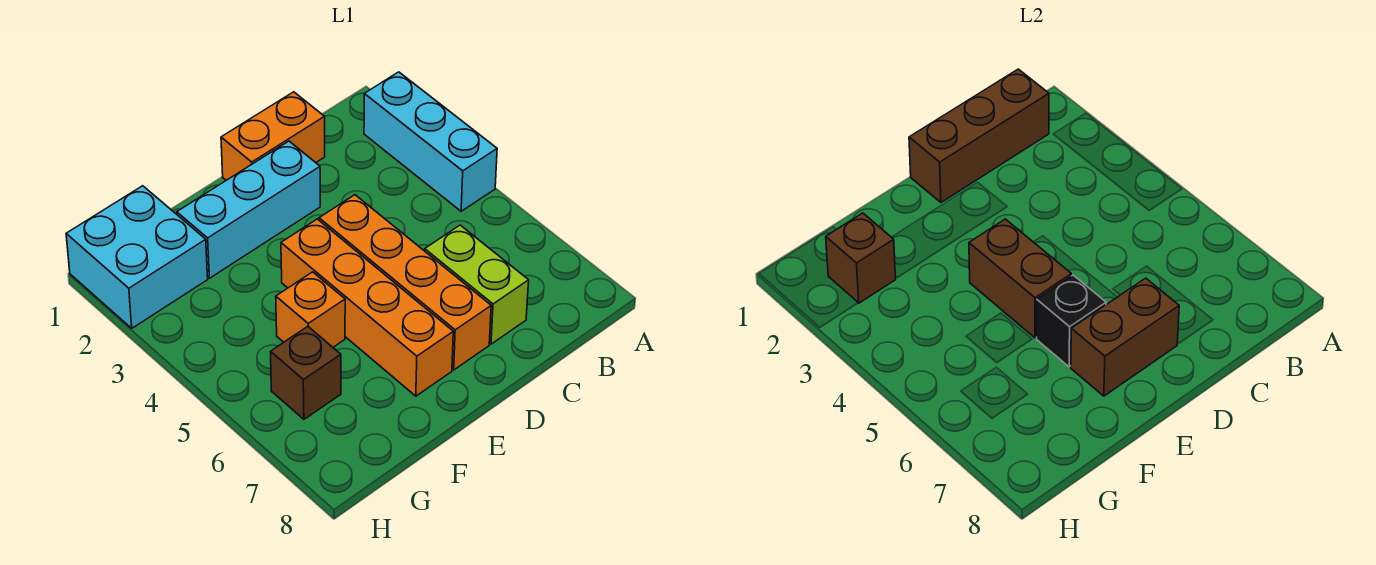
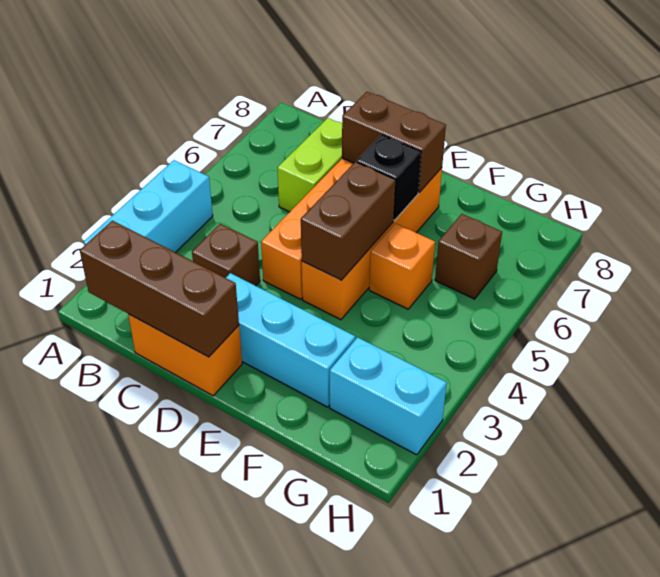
cyan brick G1:H2 level 1 -> cyan brick G2:H2 level 1
brown brick G2 level 2 -> brown brick C3 level 1

